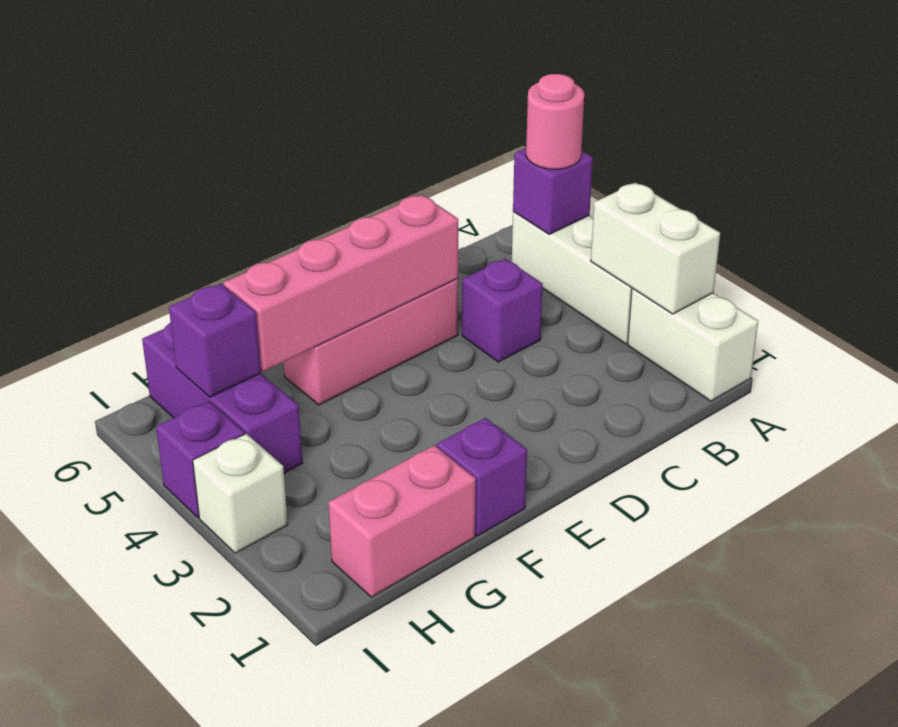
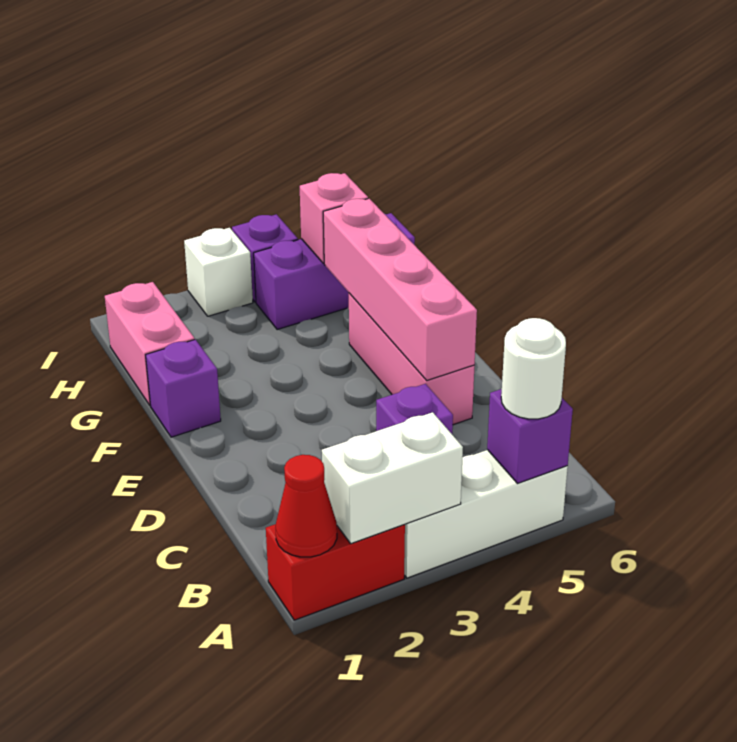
white brick A1:A2 level 1 -> red brick A1:A2 level 1
none -> red cone A1 level 2
pink round brick A5 level 3 -> white round brick A5 level 3
purple brick H5 level 2 -> pink brick H5 level 2

